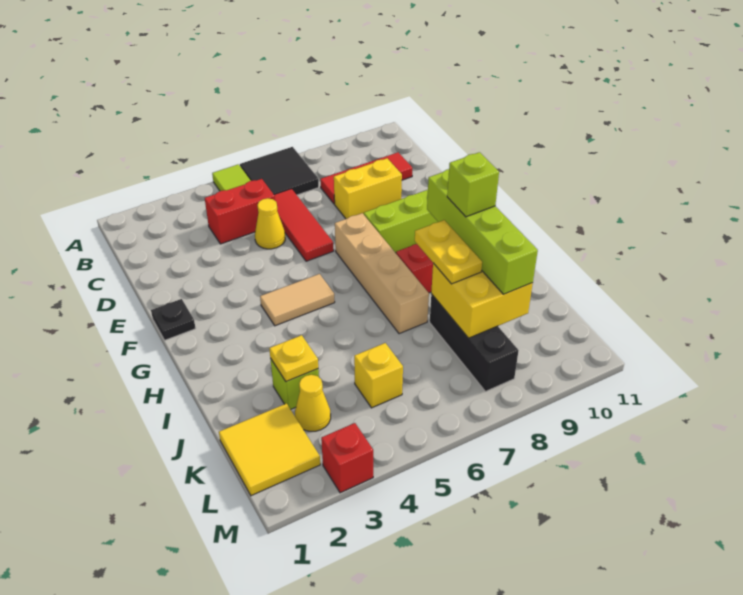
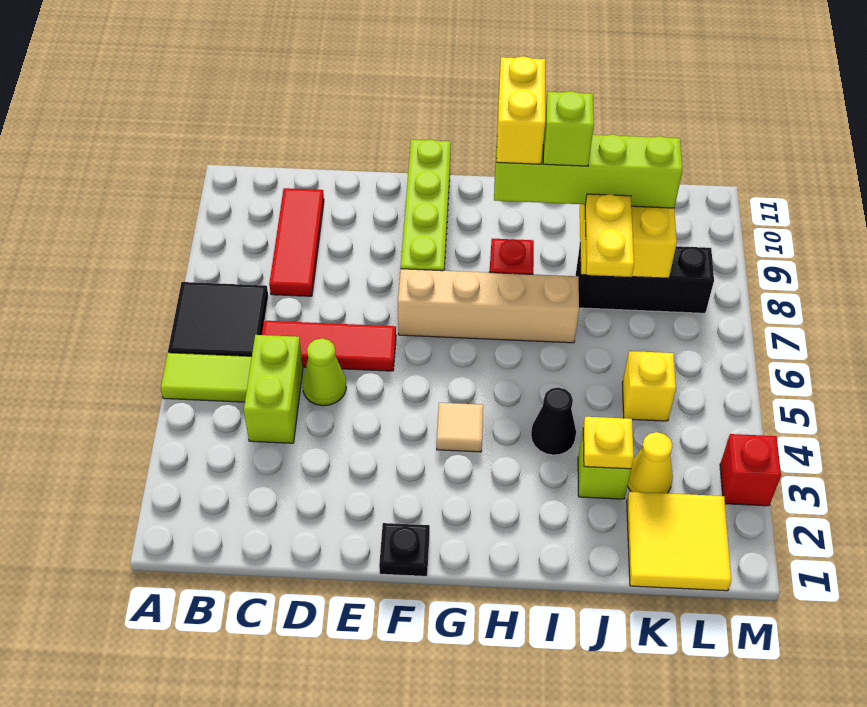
red brick C4:C5 level 1 -> lime brick C4:C5 level 1
yellow cone D5 level 1 -> lime cone D5 level 1
yellow brick D8:D9 level 1 -> yellow brick H9:H10 level 4
tan tile G4:G5 level 1 -> tan tile G4 level 1
none -> black cone I4 level 1
yellow plate I8:J8 level 3 -> yellow plate J7:J8 level 3

